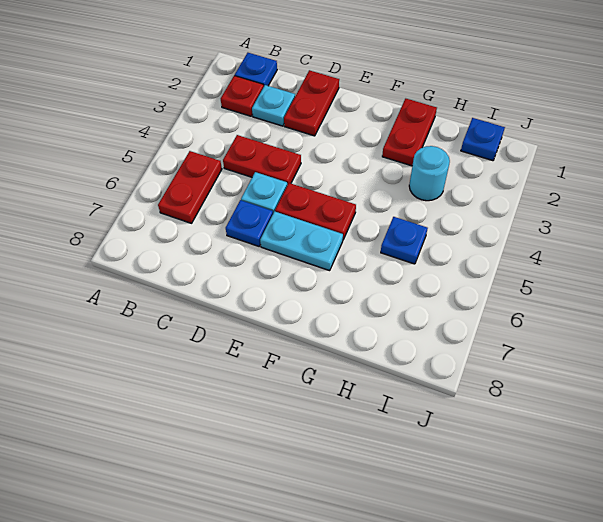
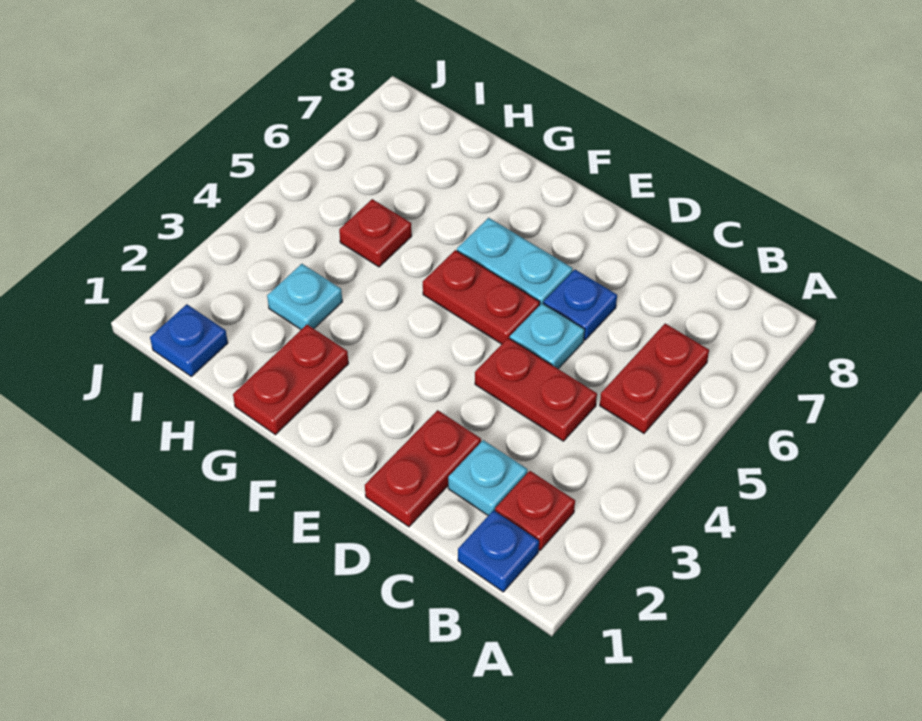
cyan round brick H3 level 1 -> cyan plate H3 level 1
blue plate H5 level 1 -> red plate H5 level 1

